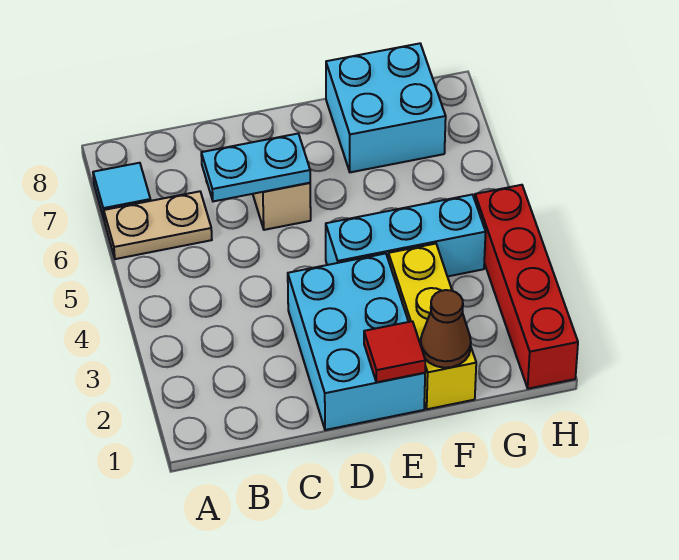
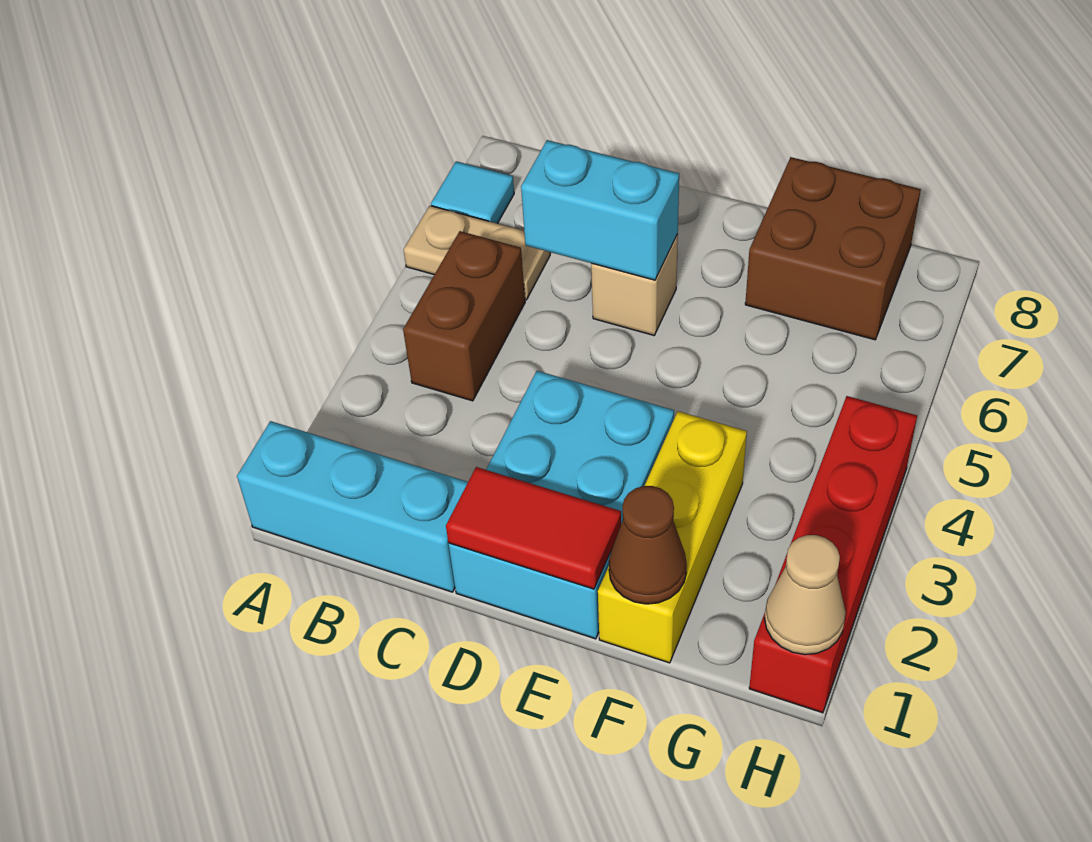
none -> brown brick B4:B5 level 1
cyan plate C6:D6 level 2 -> cyan brick C6:D6 level 2
red tile E1 level 2 -> red tile D1:E1 level 2
cyan brick E4:G4 level 1 -> cyan brick A1:C1 level 1
cyan brick F7:G8 level 1 -> brown brick F7:G8 level 1
none -> tan cone H1 level 2

